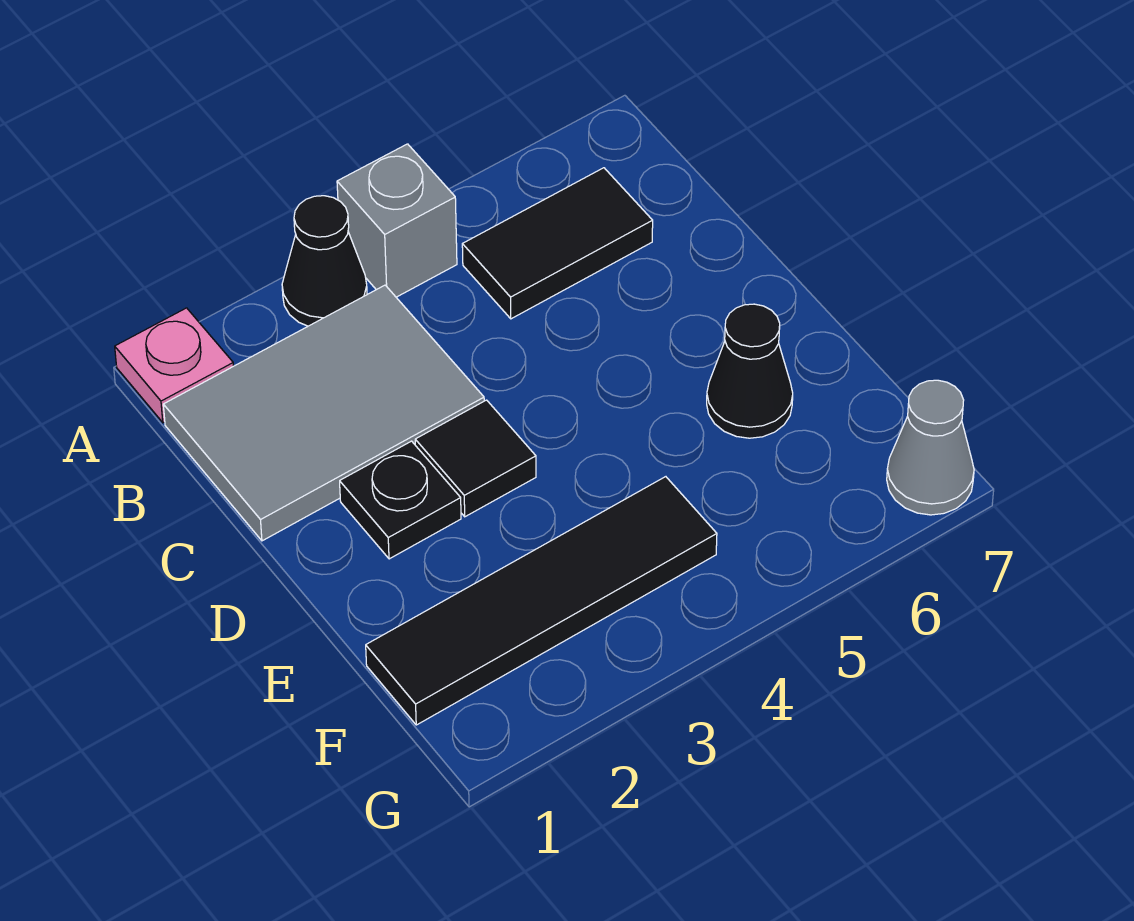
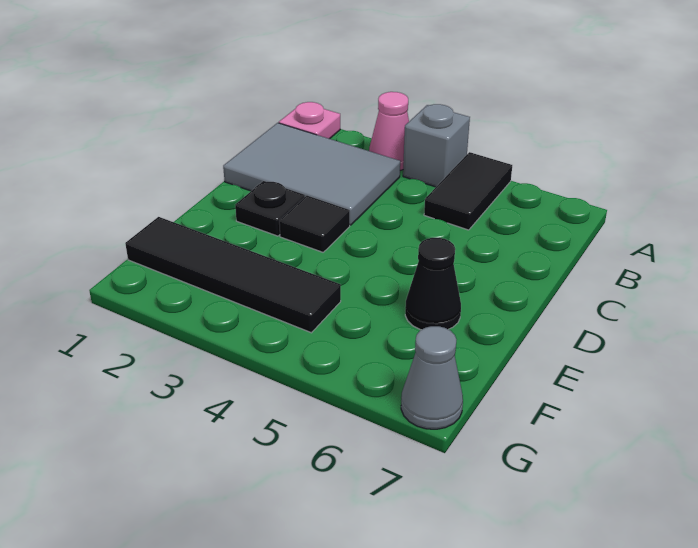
black cone A3 level 1 -> pink cone A3 level 1
black tile B5:B6 level 1 -> black tile A5:B5 level 1

